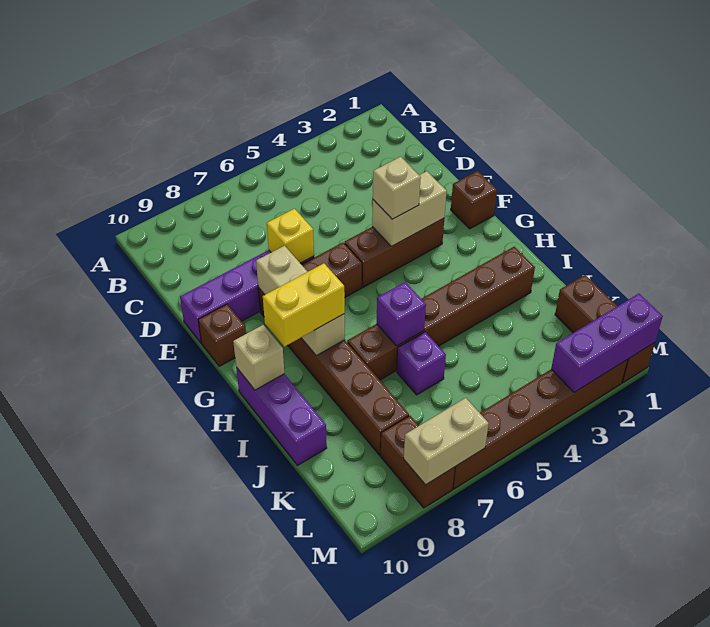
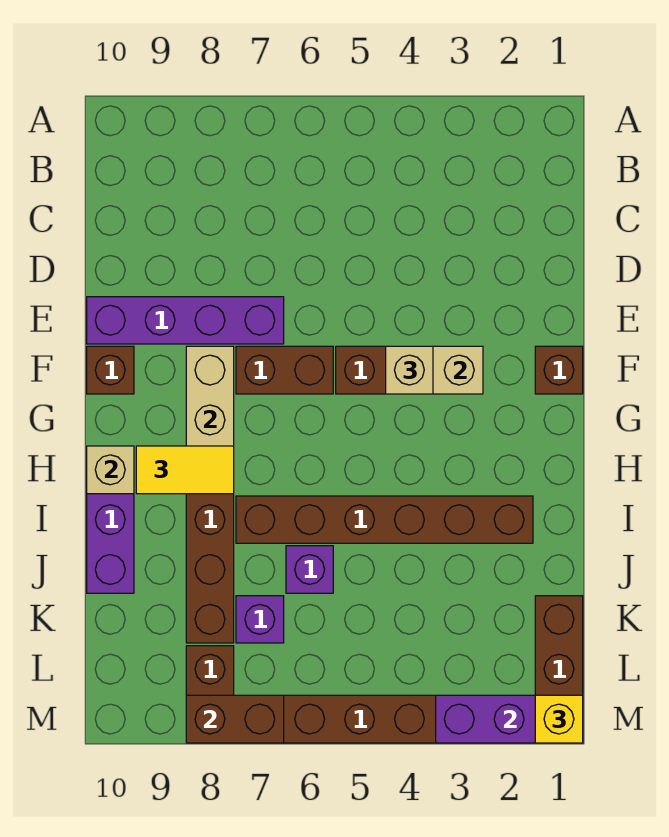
yellow brick E7 level 2 -> yellow brick M1 level 3
yellow brick H8:H9 level 3 -> yellow tile H8:H9 level 3
purple brick I6 level 2 -> purple brick K7 level 1
tan brick M7:M8 level 2 -> brown brick M7:M8 level 2

